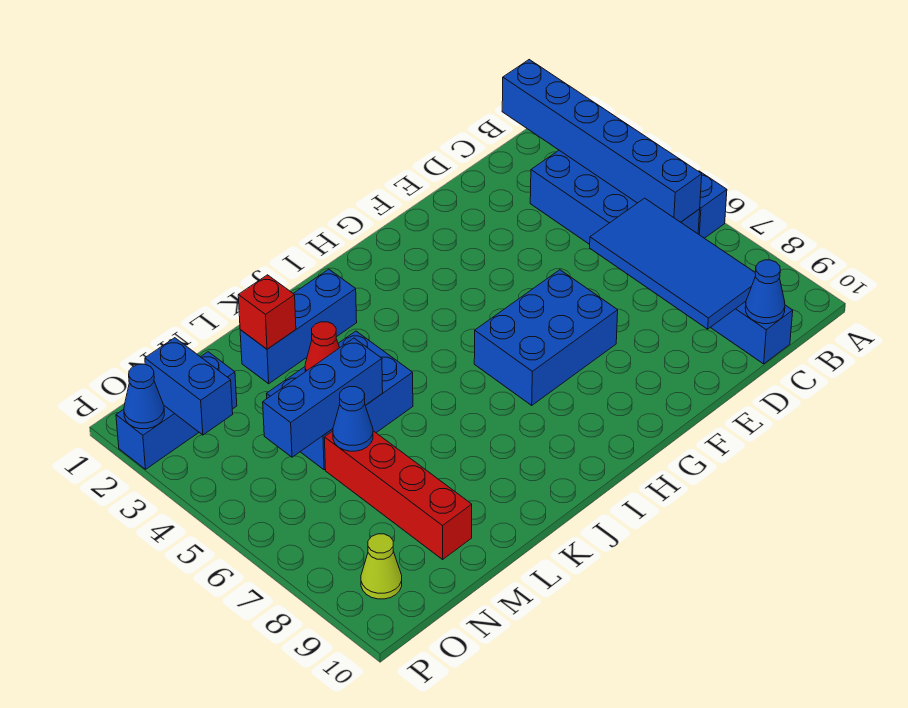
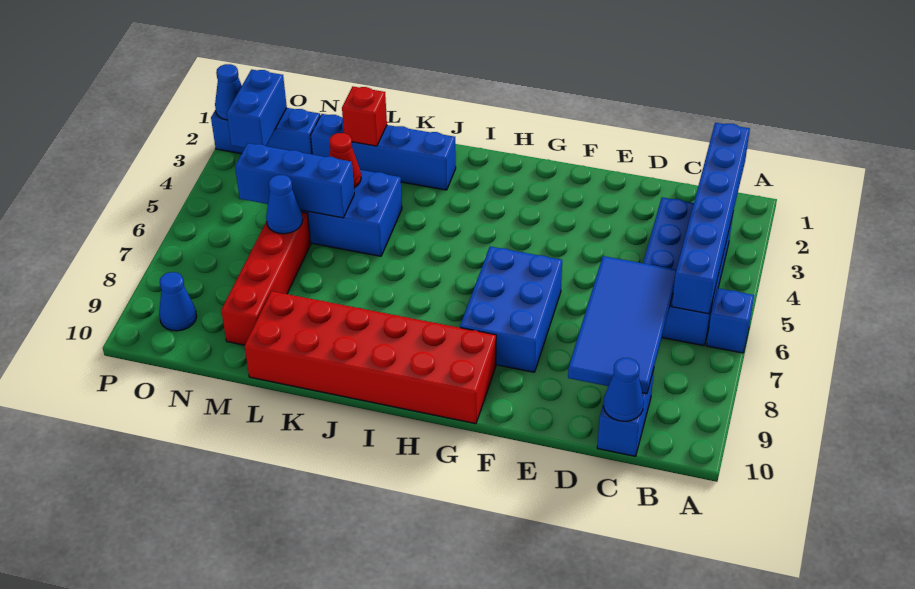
blue brick F6:H7 level 1 -> blue brick F6:G8 level 1
none -> red brick G9:L10 level 1
blue brick J2:L2 level 1 -> blue brick J2:M2 level 1
lime cone O9 level 1 -> blue cone O9 level 1

